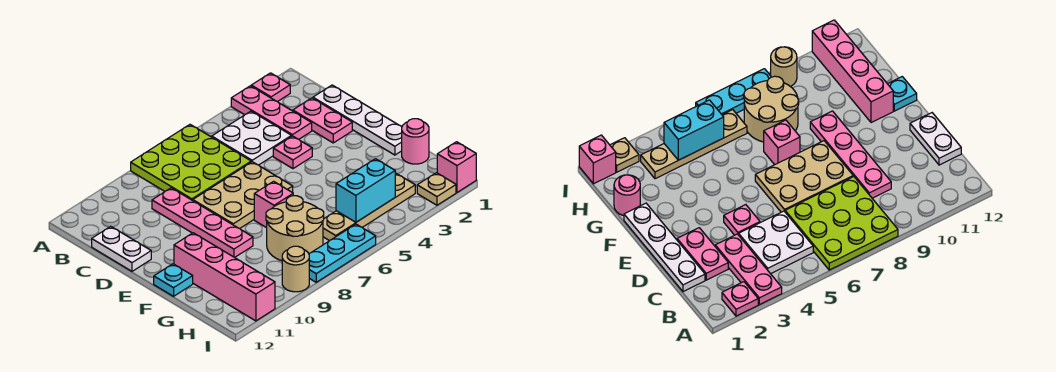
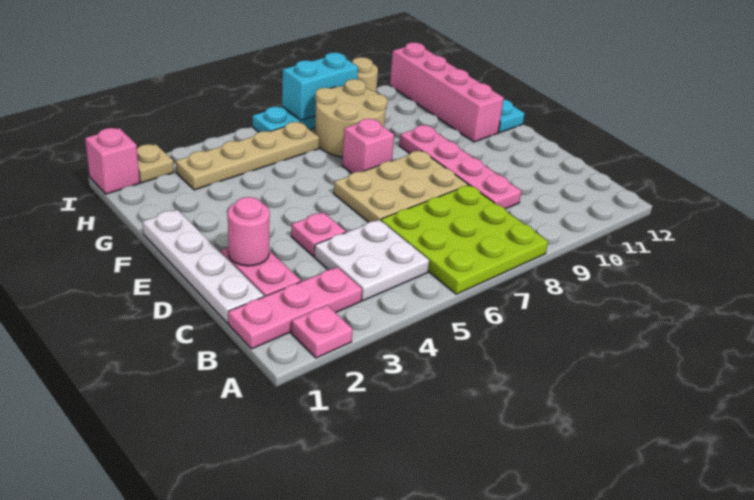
pink plate A3:C3 level 1 -> pink plate B1:B3 level 1
white plate C12:D12 level 1 -> none
pink round brick G1 level 1 -> pink round brick D2 level 2
cyan brick H4:H5 level 2 -> cyan brick I7:I8 level 2

